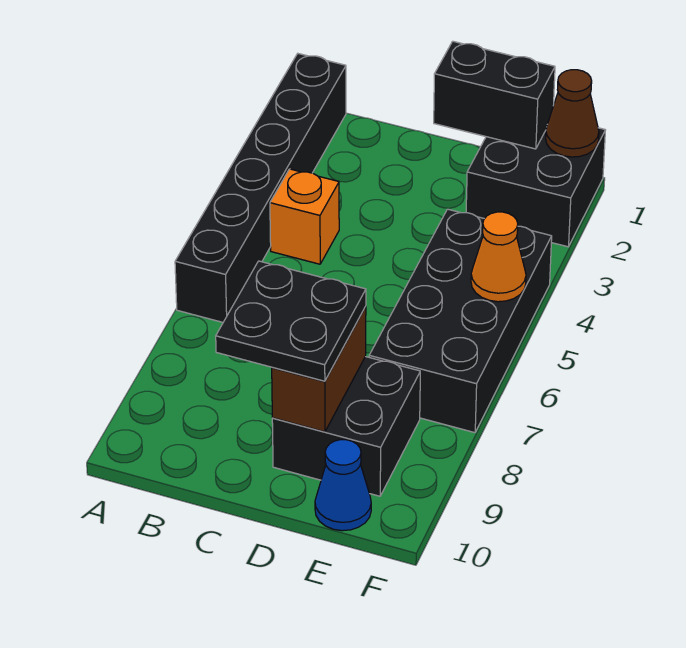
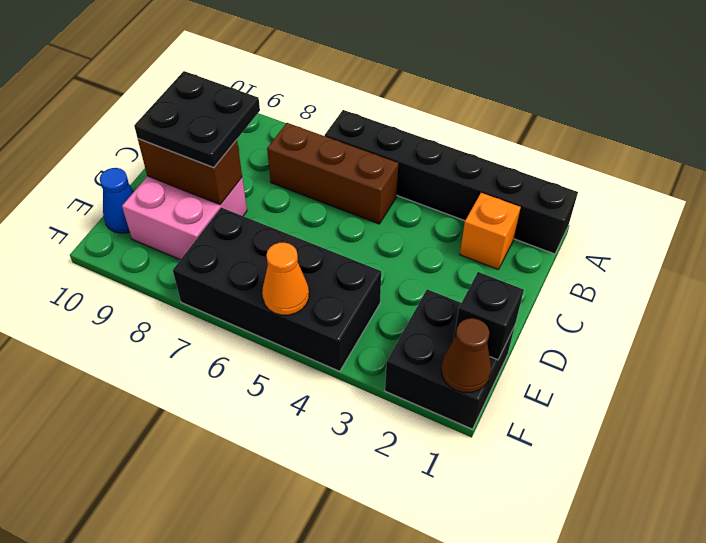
orange brick B4 level 1 -> orange brick B2 level 1
none -> brown brick B5:B7 level 1
black brick D1:E1 level 2 -> black brick E1 level 2
black brick D8:E9 level 1 -> pink brick D8:E9 level 1

